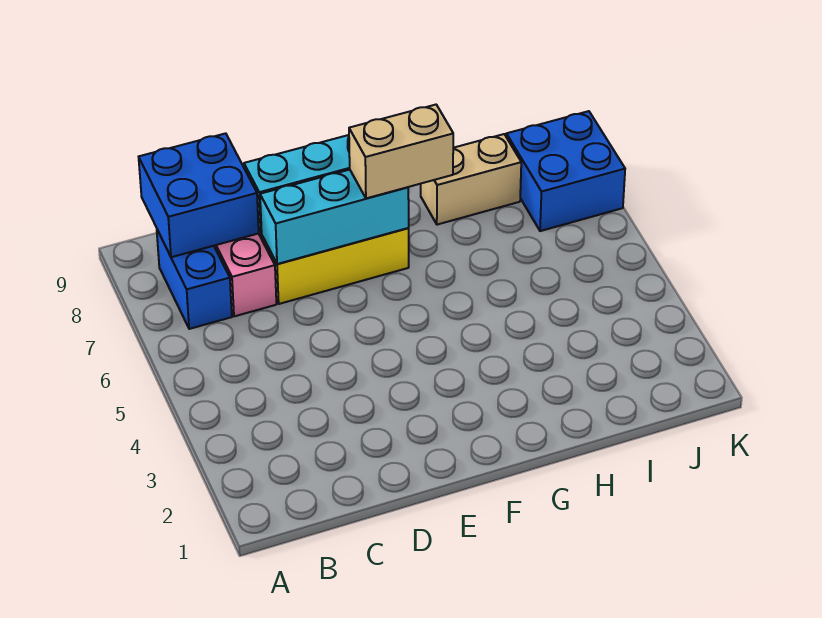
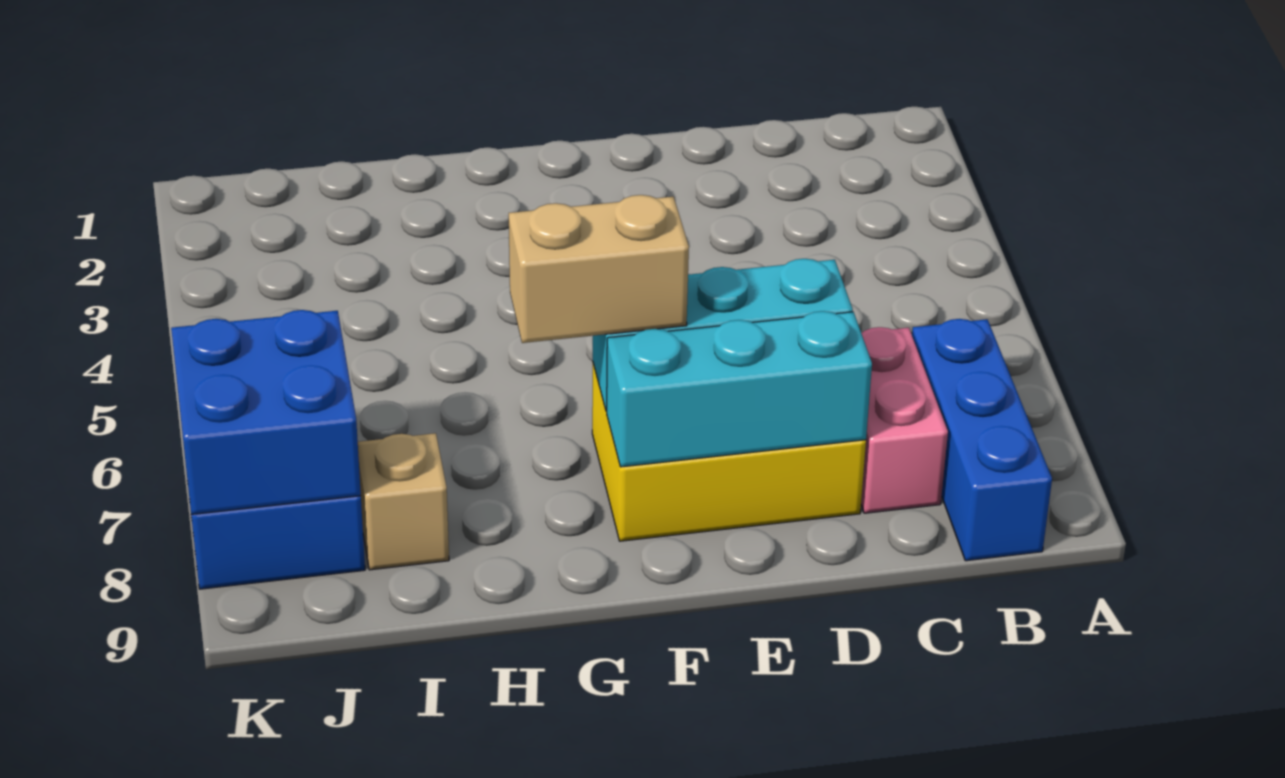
blue brick B7:B8 level 1 -> blue brick B7:B9 level 1
blue brick B8:C9 level 2 -> blue brick J7:K8 level 2
tan brick H8:I8 level 1 -> tan brick I8 level 1

